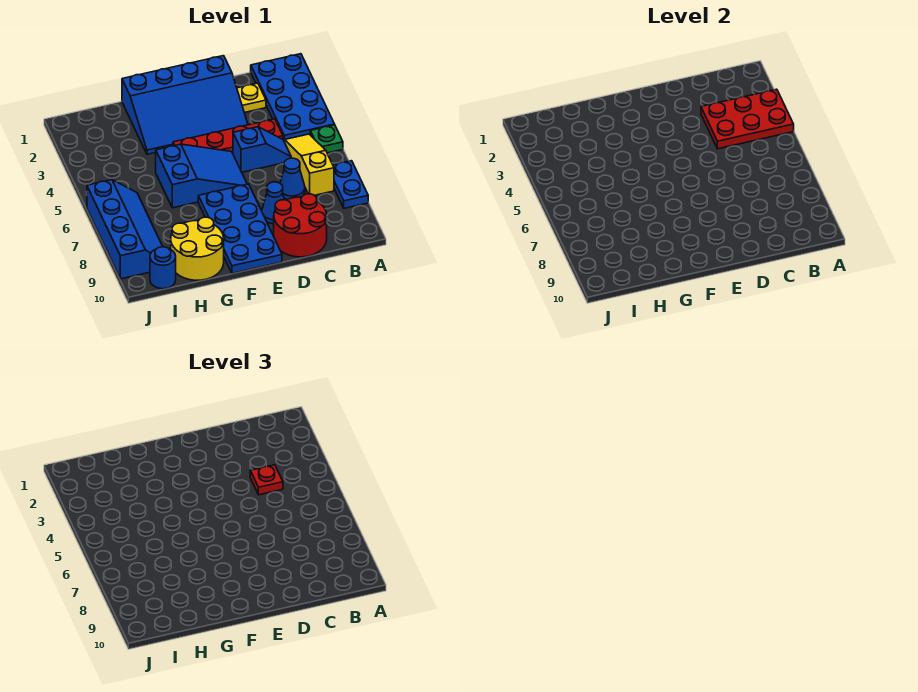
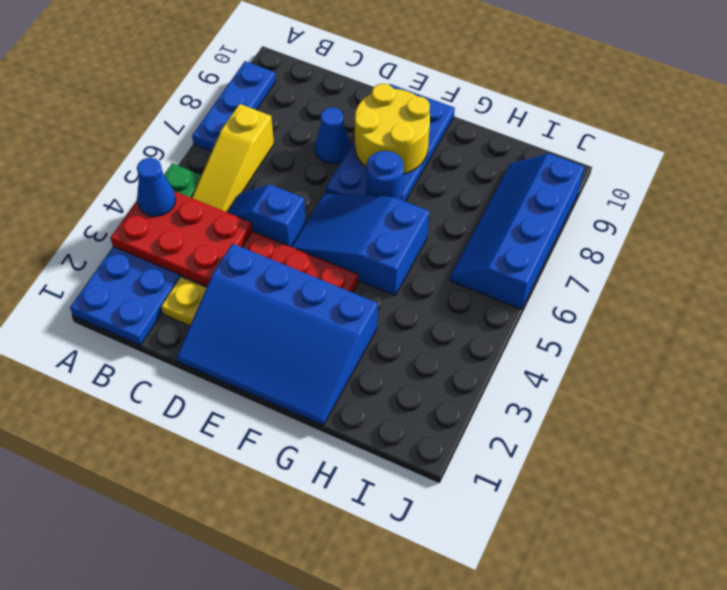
blue plate A7:A8 level 1 -> blue plate A7:A9 level 1
red plate C4 level 3 -> none
blue cone C7 level 1 -> blue cone A4 level 3
red round brick C9:D10 level 1 -> none
blue slope D1:G3 level 1 top 1 -> blue slope D1:G3 level 1 top 3
yellow round brick G9:H10 level 1 -> yellow round brick E8:F9 level 2
blue round brick I10 level 1 -> blue round brick F7 level 2

